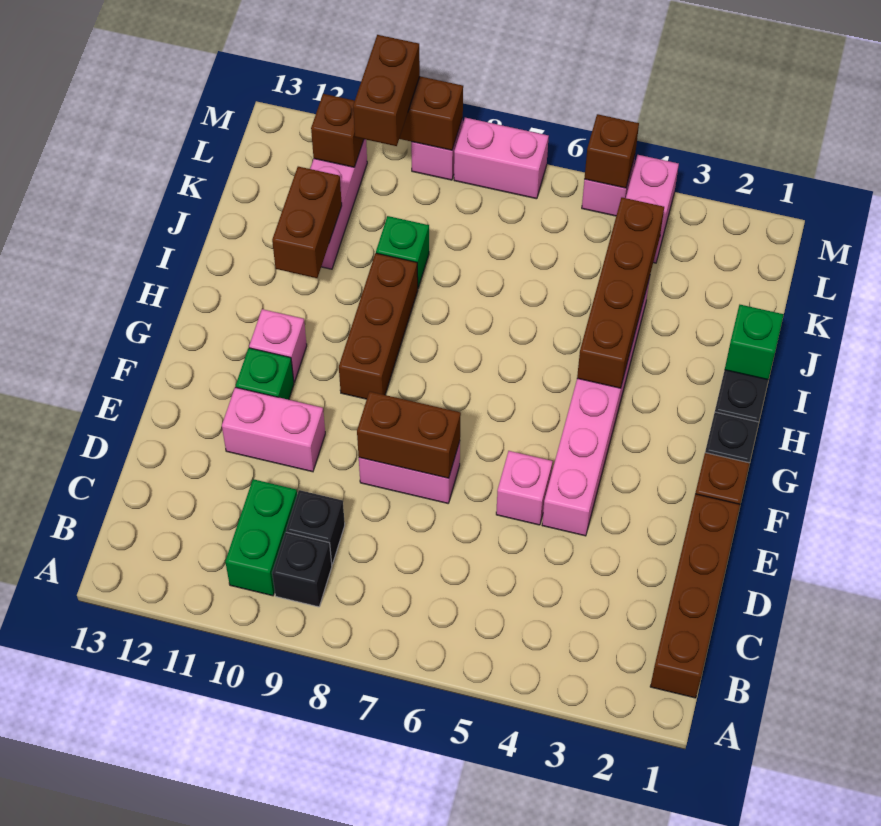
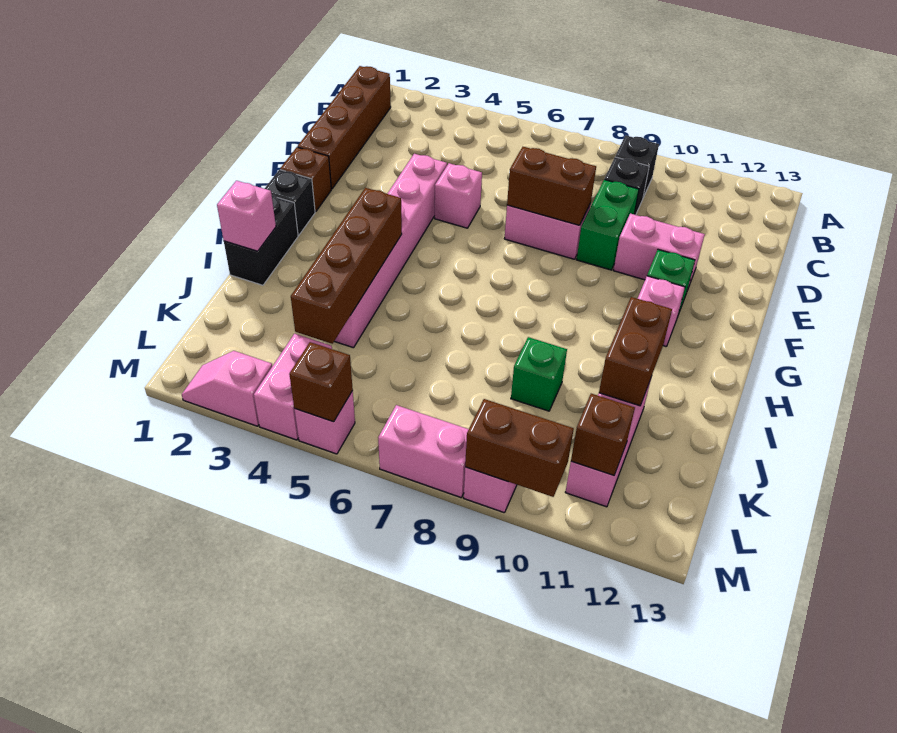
green brick B10:C10 level 1 -> green brick D9:E9 level 1
brown brick G9:I9 level 1 -> none
green brick I1 level 2 -> pink brick I1 level 2
brown brick L10:M10 level 3 -> none
none -> pink slope M2:M3 level 1 top 3

